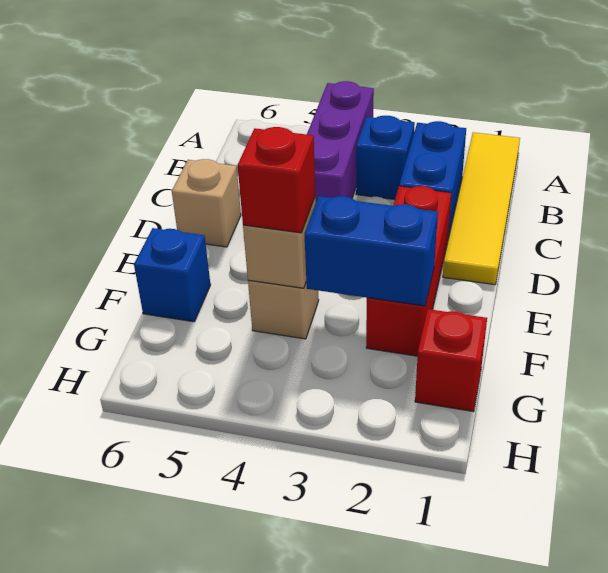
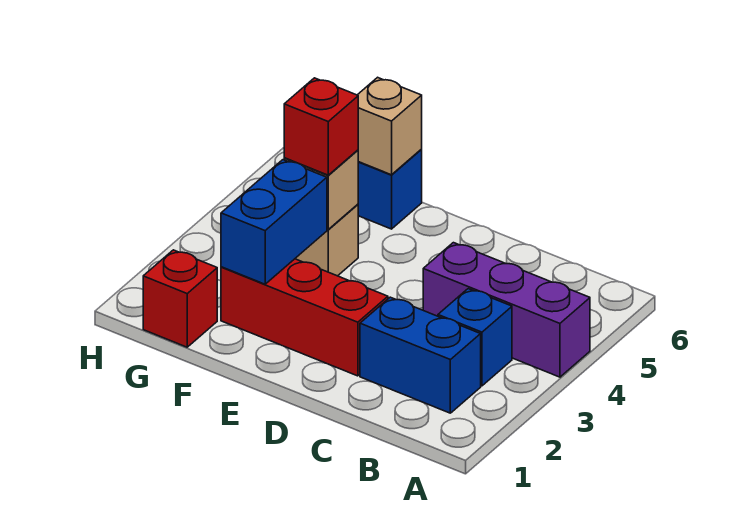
yellow tile A1:D1 level 1 -> none
tan brick D6 level 1 -> tan brick F6 level 2

